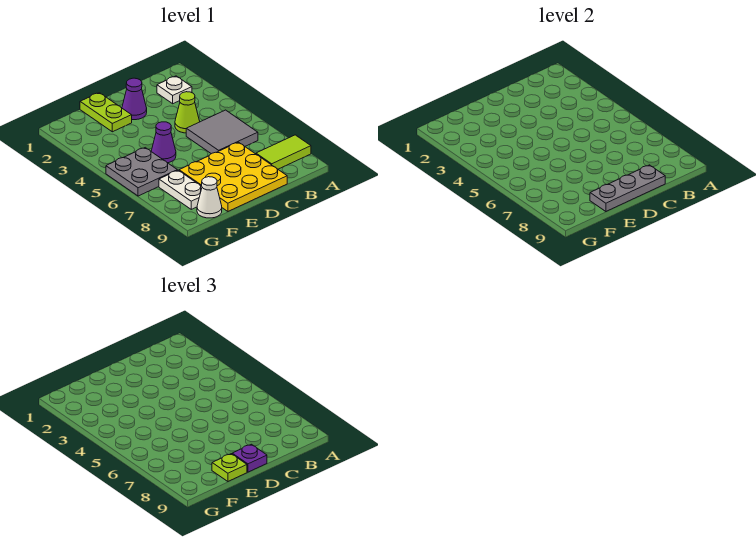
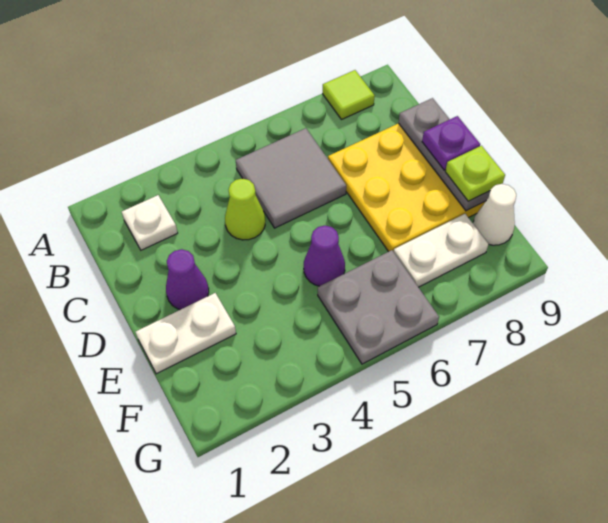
lime tile A8:B8 level 1 -> lime tile A8 level 1
lime plate E1:E2 level 1 -> white plate E1:E2 level 1

